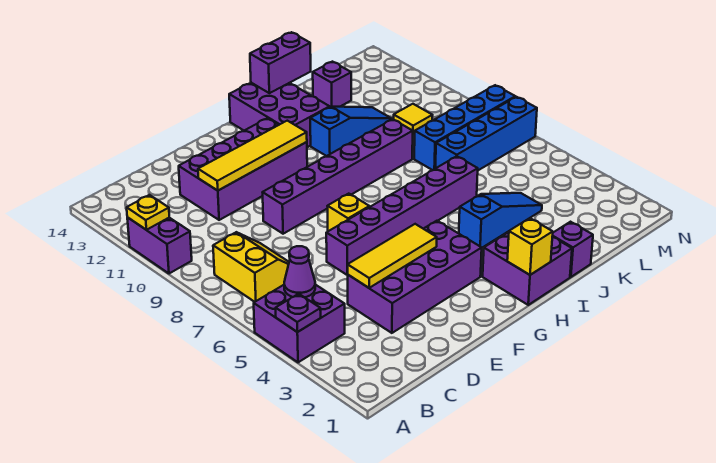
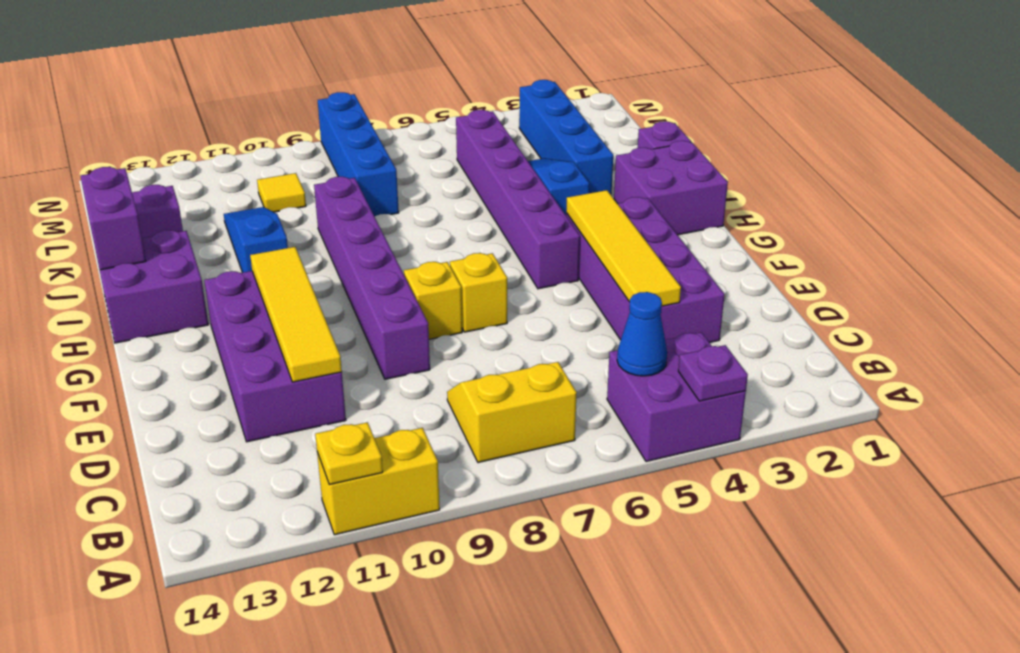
purple brick A10:A11 level 1 -> yellow brick A10:A11 level 1
purple cone B5 level 2 -> blue cone B5 level 2
yellow tile D4:F4 level 2 -> yellow tile D4:G4 level 2
purple brick E6:J6 level 1 -> purple brick G5:L5 level 1
yellow brick H1 level 2 -> yellow brick F8 level 1
purple brick H12:I14 level 1 -> purple brick H13:I14 level 1
blue brick K7:N7 level 1 -> blue brick J3:M3 level 1

